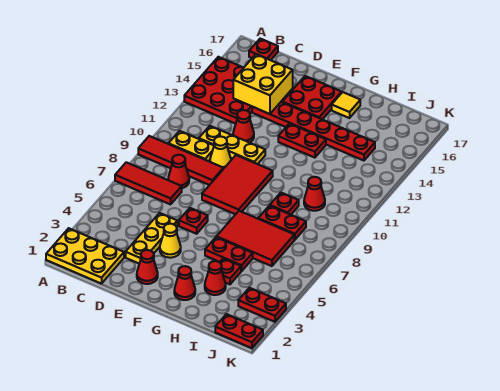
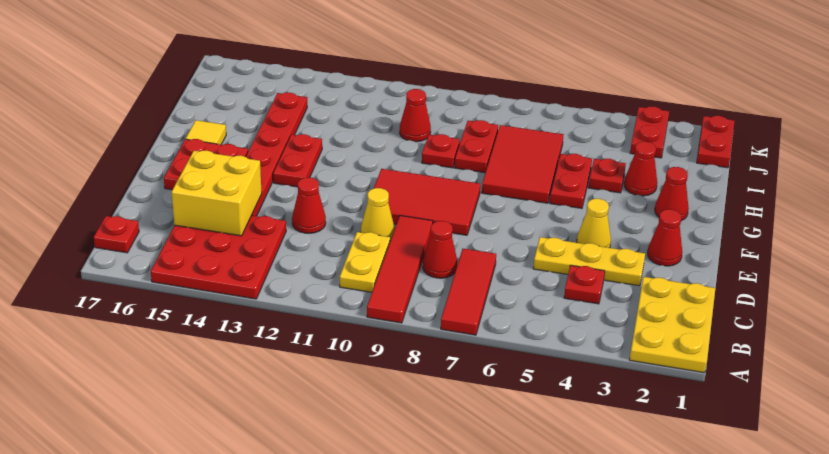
yellow plate C11:E11 level 1 -> none
red plate E6 level 1 -> red plate C4 level 1

